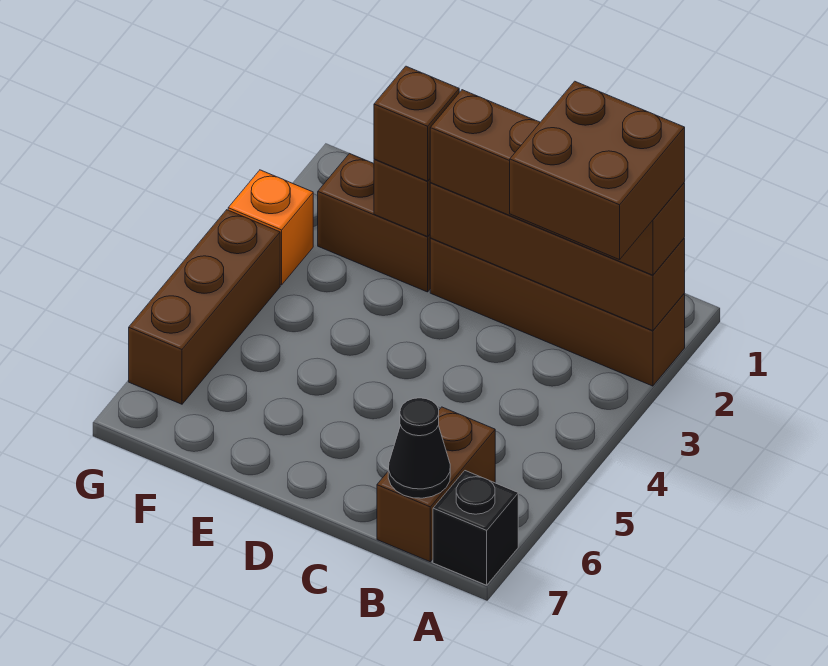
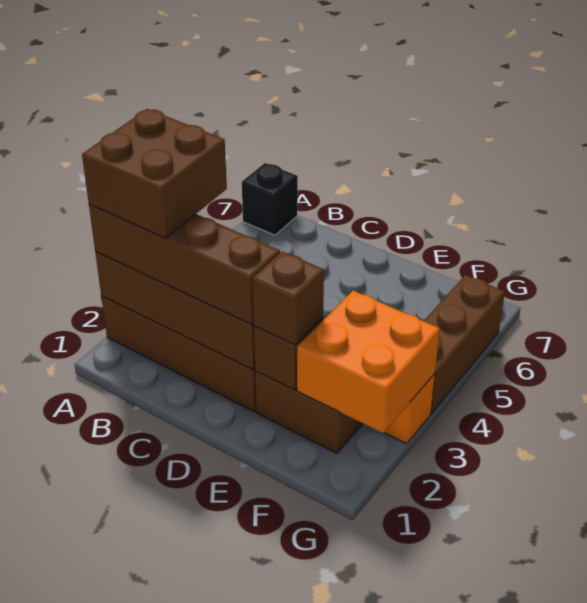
brown brick B6:B7 level 1 -> none
black cone B7 level 2 -> none
none -> orange brick F2:G3 level 2

